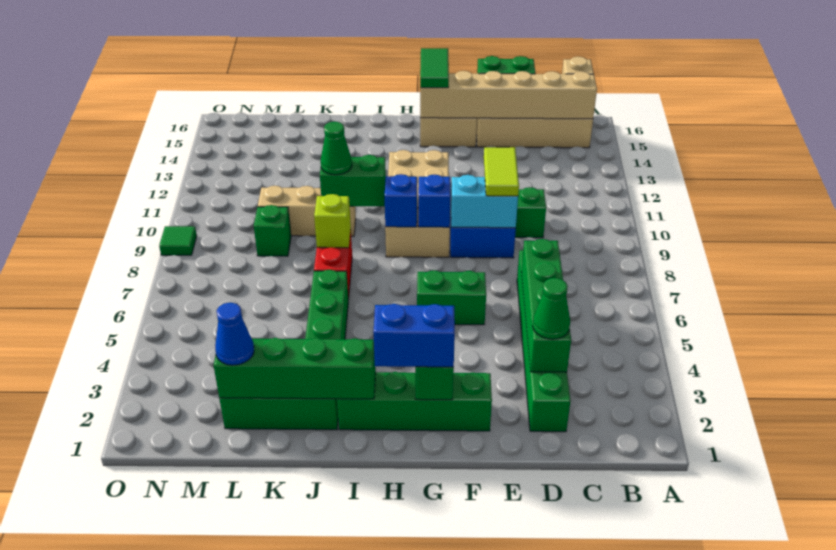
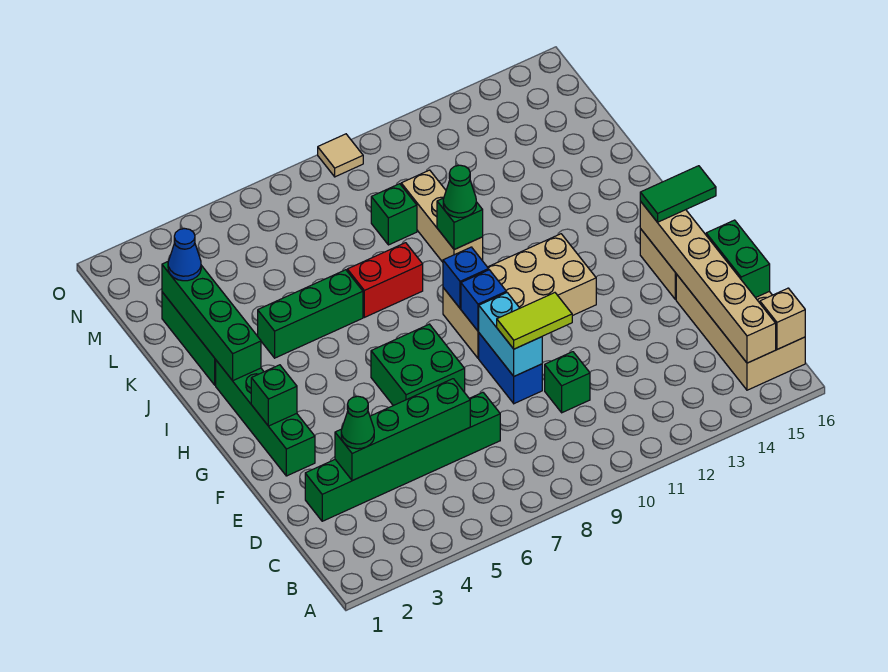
green brick F6:G6 level 1 -> green brick F6:G7 level 1
blue brick G2:H2 level 3 -> none
green brick I10:J10 level 2 -> green brick J10 level 2
lime brick J8 level 2 -> none
green tile O9 level 1 -> tan tile O9 level 1

